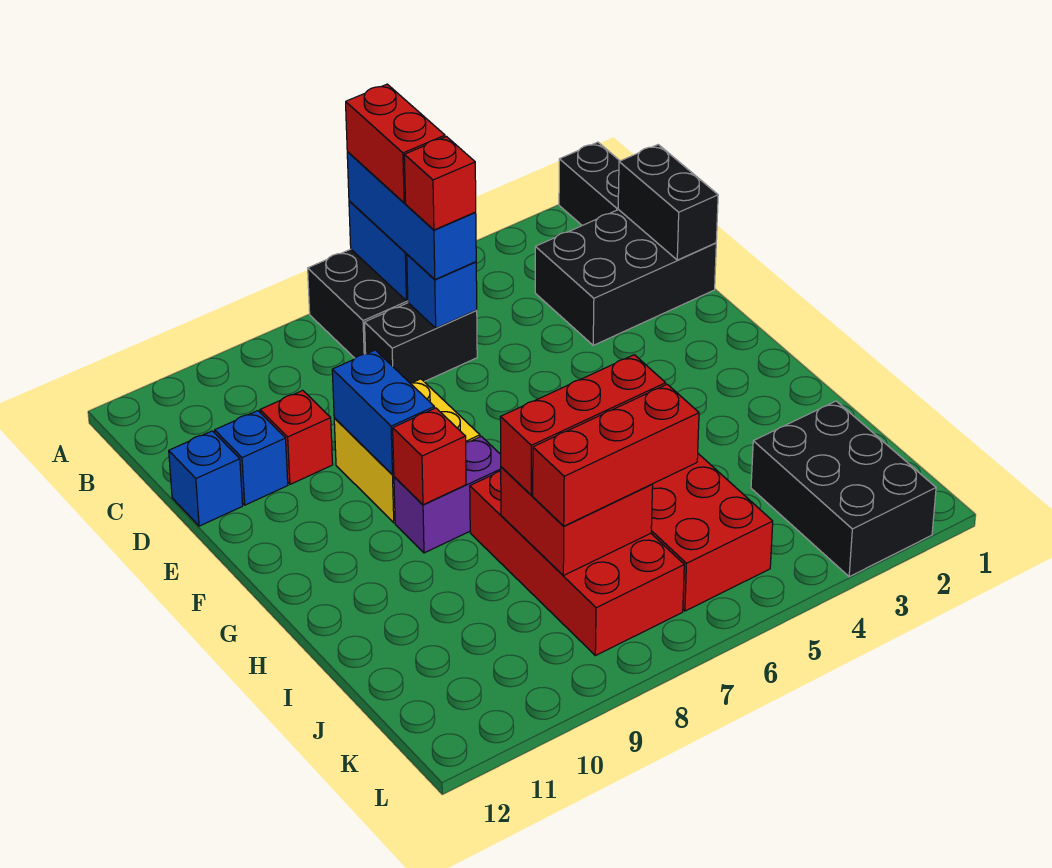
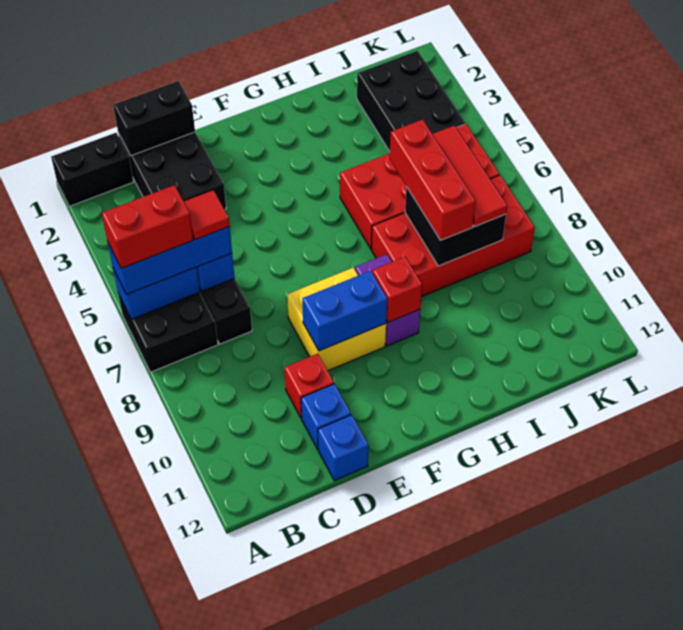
red brick C6 level 4 -> red tile C6 level 4
red brick I7:J8 level 2 -> black brick I7:J8 level 2
black brick J2:L3 level 1 -> black brick J2:K4 level 1
red brick J6:J8 level 3 -> red tile J6:J8 level 3

